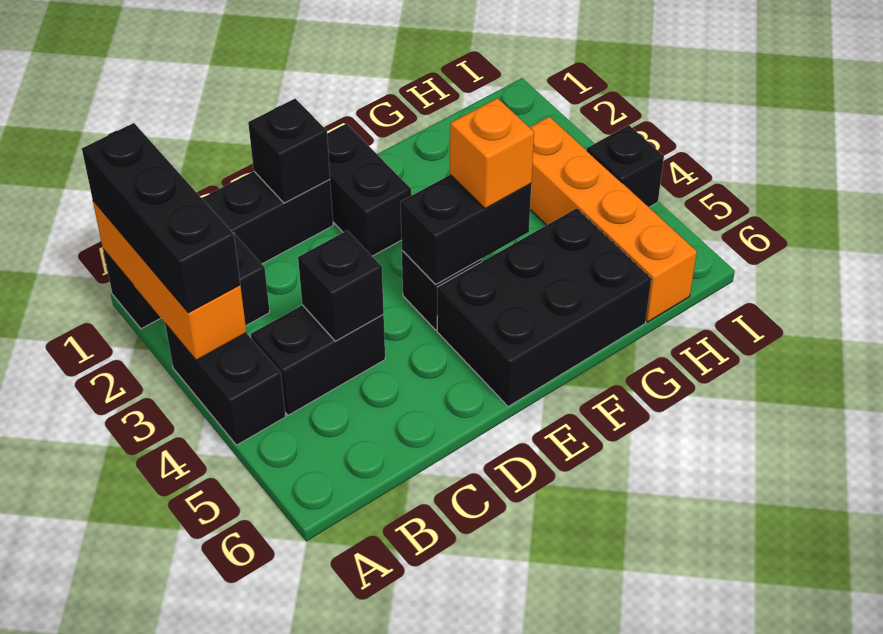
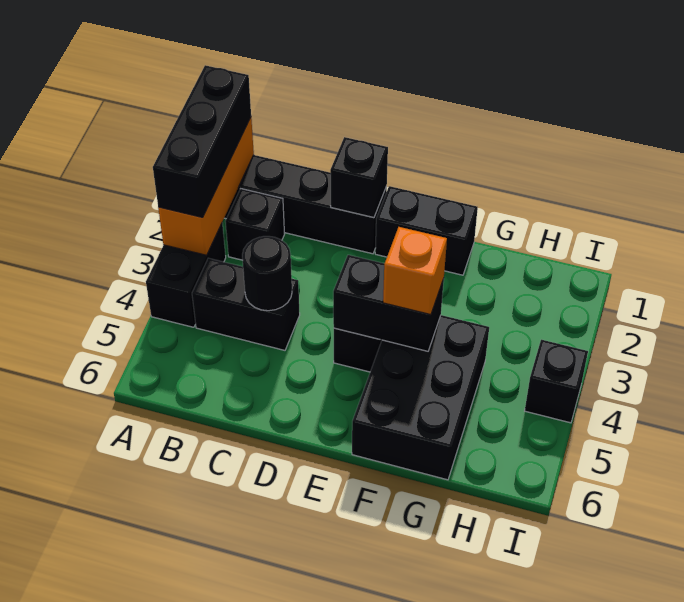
black brick C4 level 2 -> black round brick C4 level 2
black brick E1:E2 level 1 -> black brick E1:F1 level 1
black brick E5:G6 level 1 -> black brick F4:G6 level 1
orange brick H3:H6 level 1 -> none

